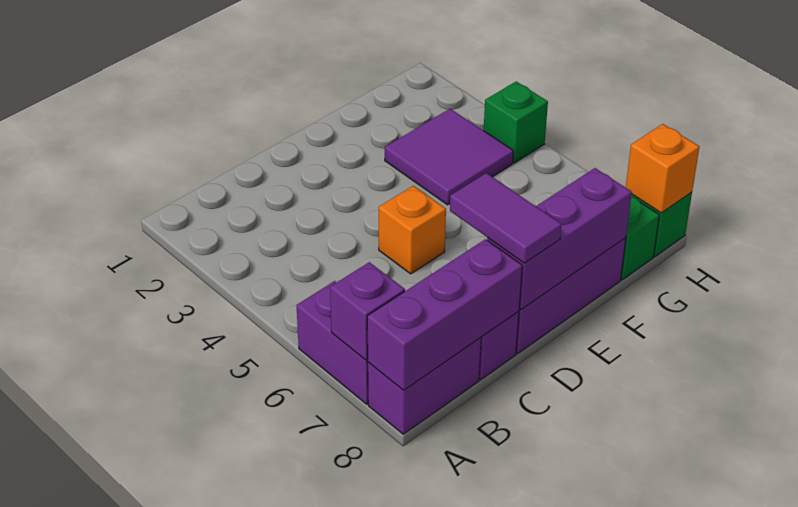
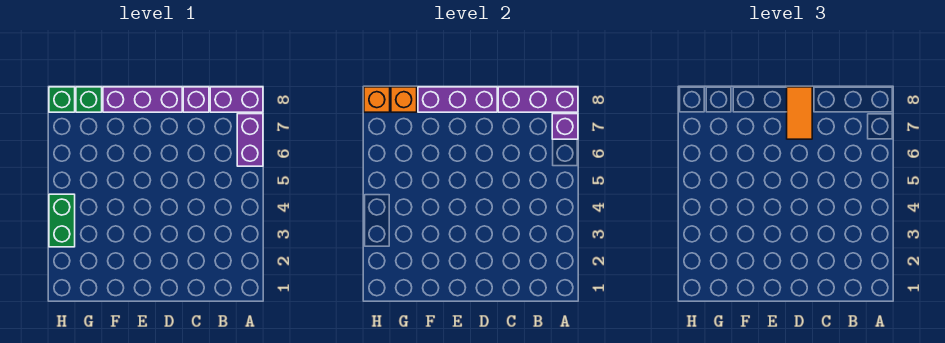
orange brick D5 level 1 -> orange brick G8 level 2
purple tile D7:D8 level 3 -> orange tile D7:D8 level 3
purple tile F3:G4 level 1 -> none
green brick H4 level 1 -> green brick H3:H4 level 1

